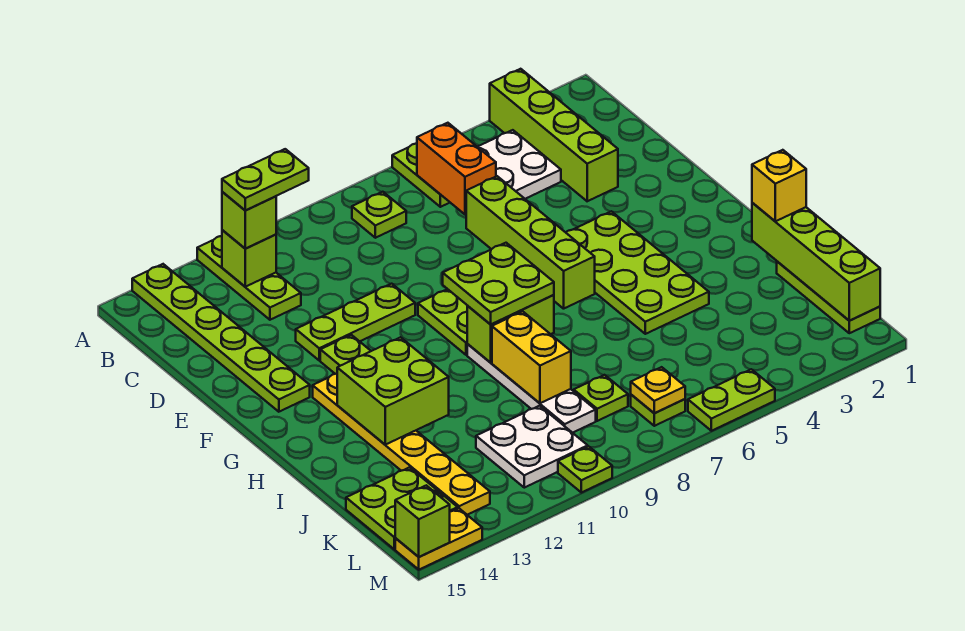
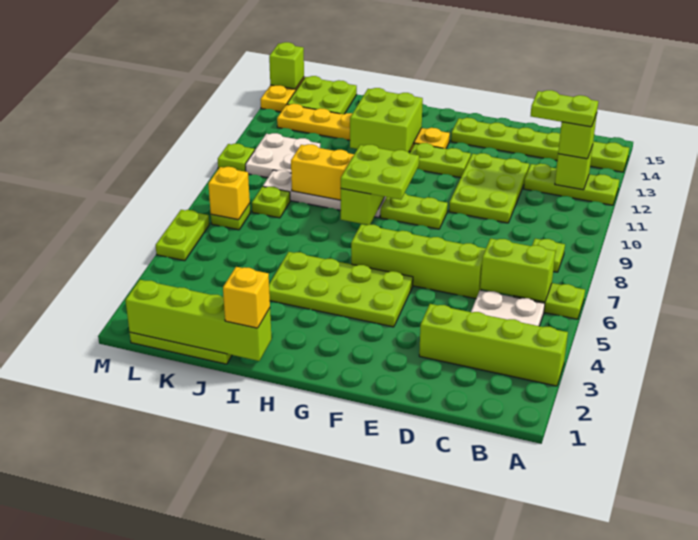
orange brick B6:C6 level 2 -> lime brick B6:C6 level 2
lime plate B11:B12 level 4 -> lime plate B12:C12 level 4
lime plate E10:E12 level 1 -> lime plate D10:E12 level 1
yellow plate L7 level 2 -> yellow brick L7 level 2

